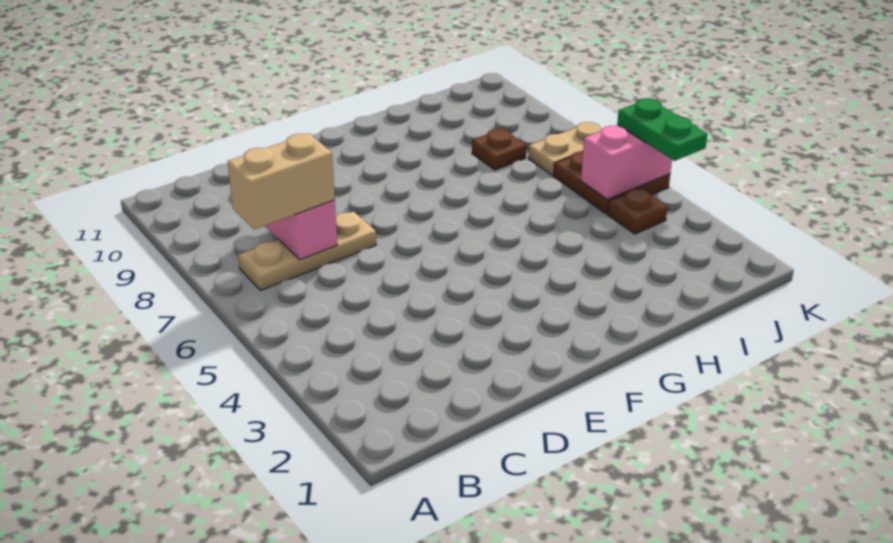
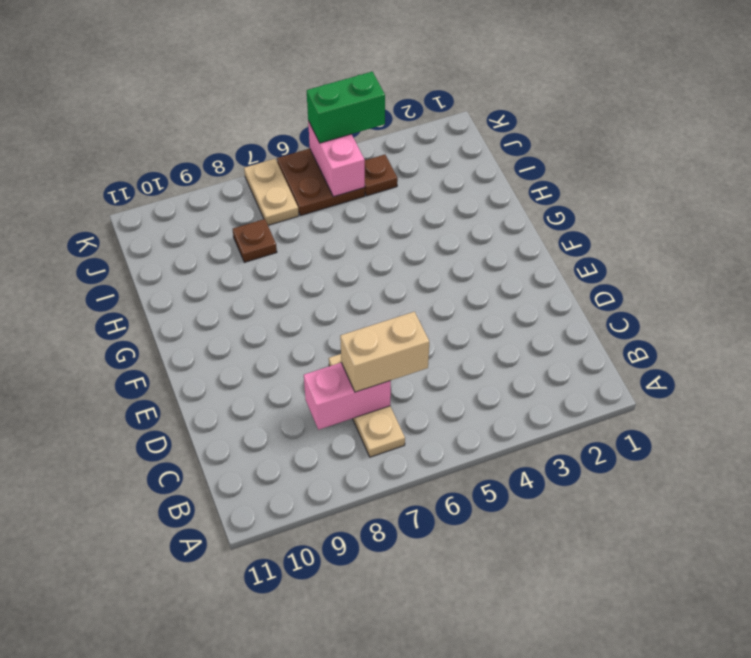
tan brick B7:C7 level 3 -> tan brick C6:C7 level 3
green plate K4:K5 level 3 -> green brick K4:K5 level 3

